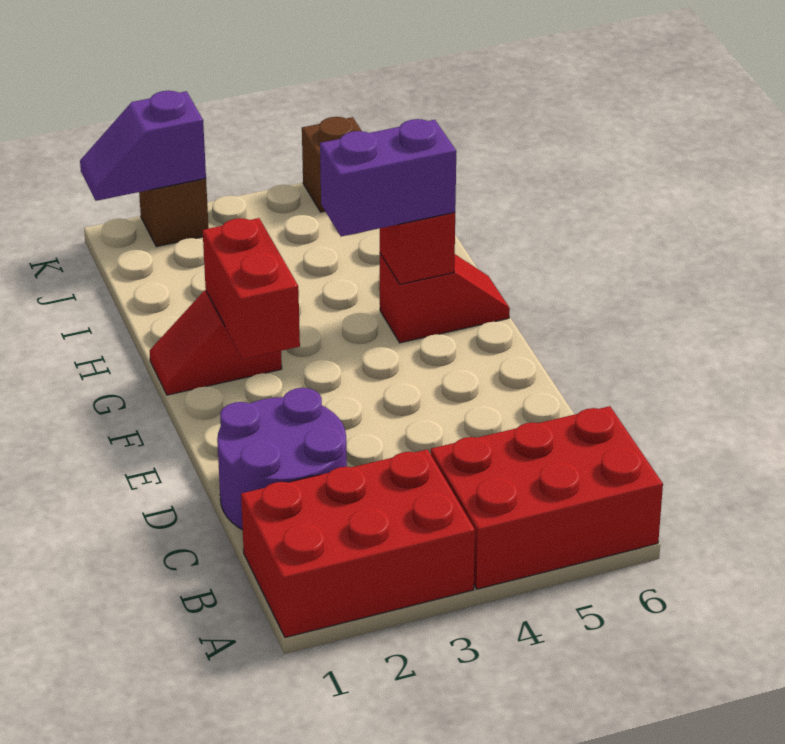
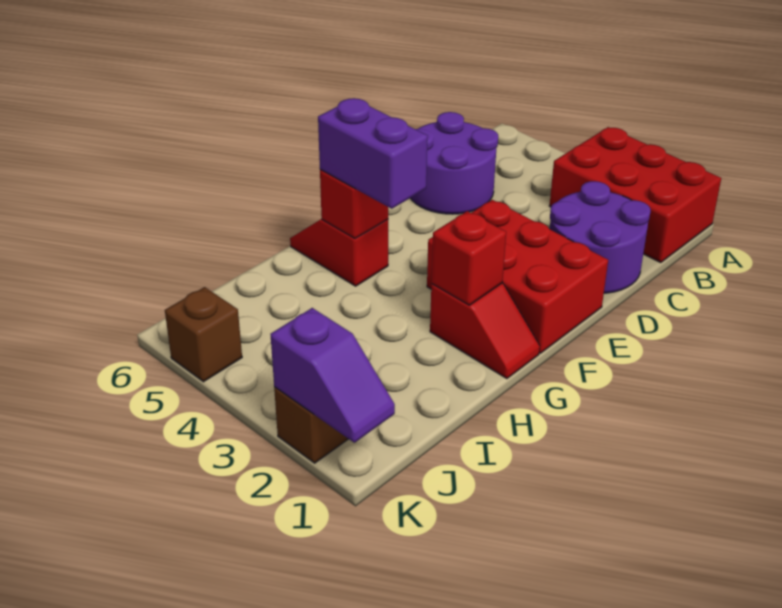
red brick A4:B6 level 1 -> red brick E1:F3 level 1
none -> purple round brick C5:D6 level 1
red brick F2:G2 level 2 -> red brick G2 level 2

